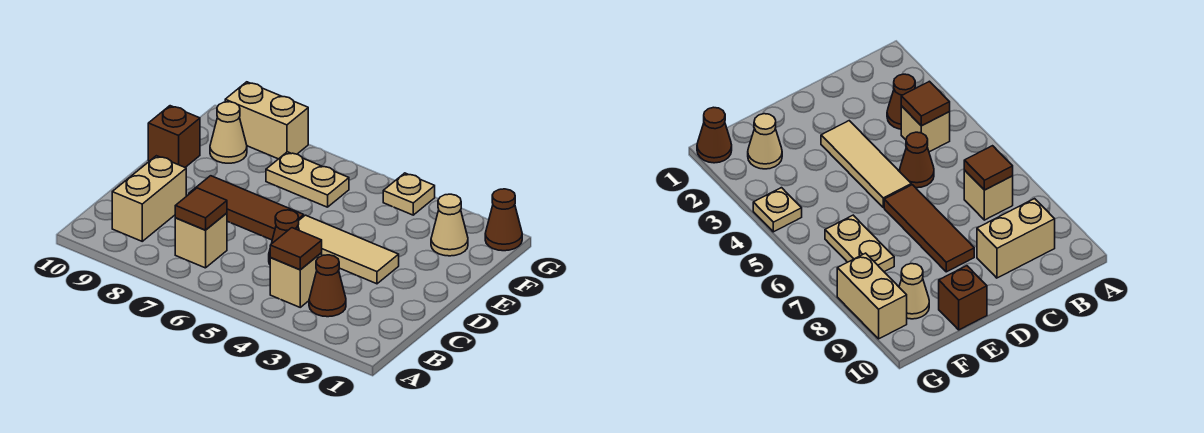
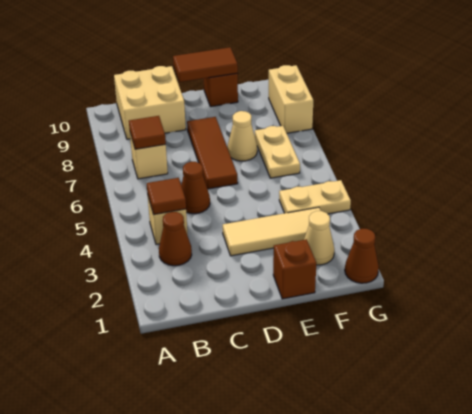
tan brick B9:C9 level 1 -> tan brick B9:C10 level 1
tan tile D3:D5 level 1 -> tan tile D3:F3 level 1
none -> brown tile D10:E10 level 2
none -> brown brick E1 level 1
tan cone F9 level 1 -> tan cone E7 level 1
tan plate G4 level 1 -> tan plate F4:G4 level 1

